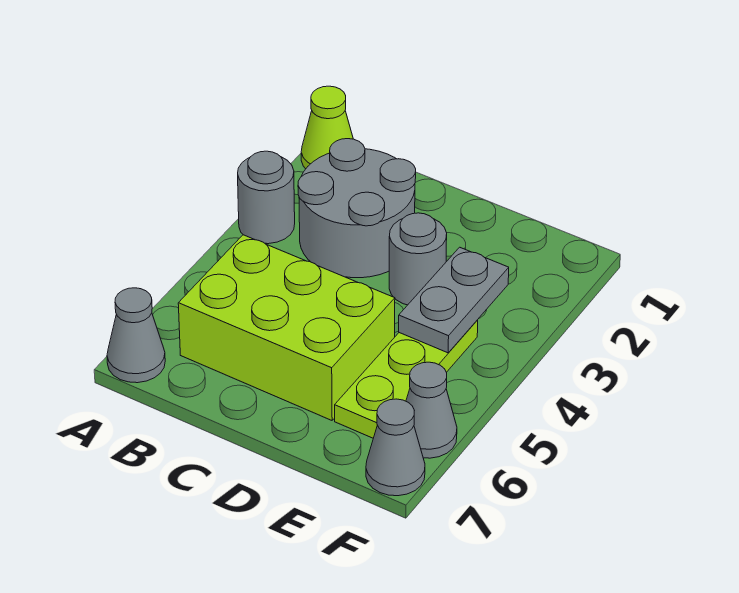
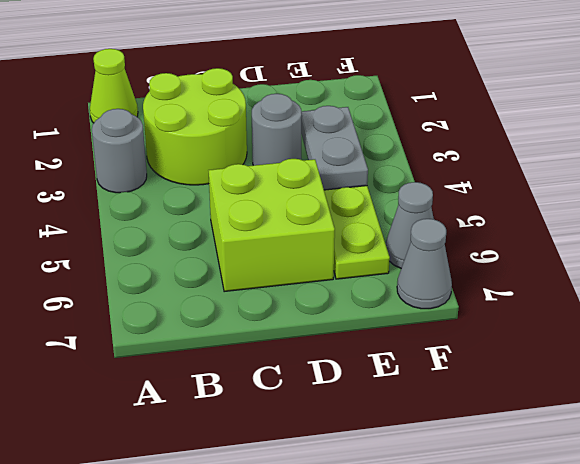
grey cone A7 level 1 -> none
grey round brick B2:C3 level 1 -> lime round brick B2:C3 level 1
lime brick B5:D6 level 1 -> lime brick C5:D6 level 1

